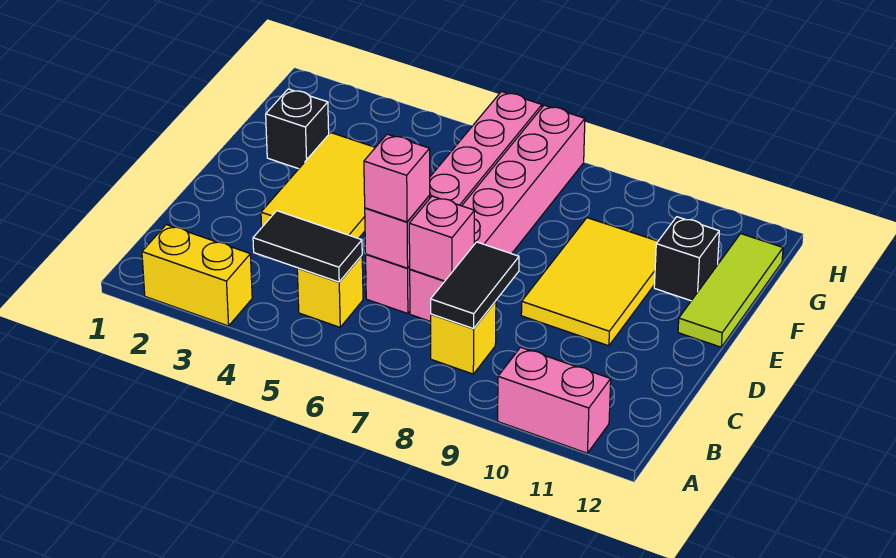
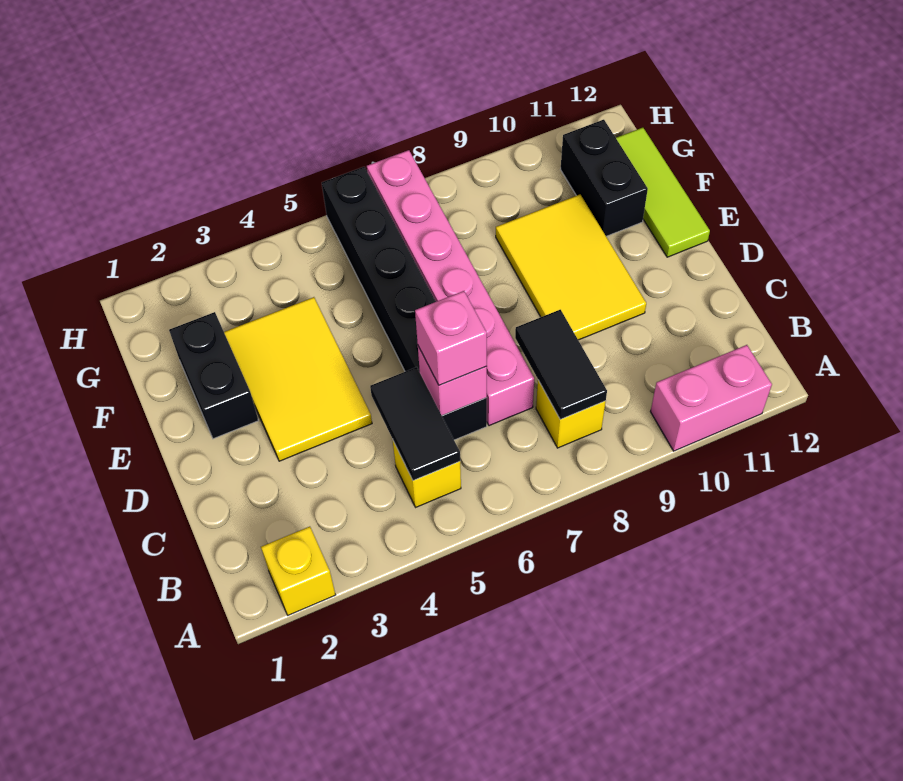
yellow brick A2:A3 level 1 -> yellow brick A2 level 1
black tile B4:B5 level 2 -> black tile B5:C5 level 2
pink brick C6:H6 level 1 -> black brick C6:H6 level 1
pink brick C7 level 2 -> none
black brick F2 level 1 -> black brick E2:F2 level 1
black brick F11 level 1 -> black brick F11:G11 level 1

